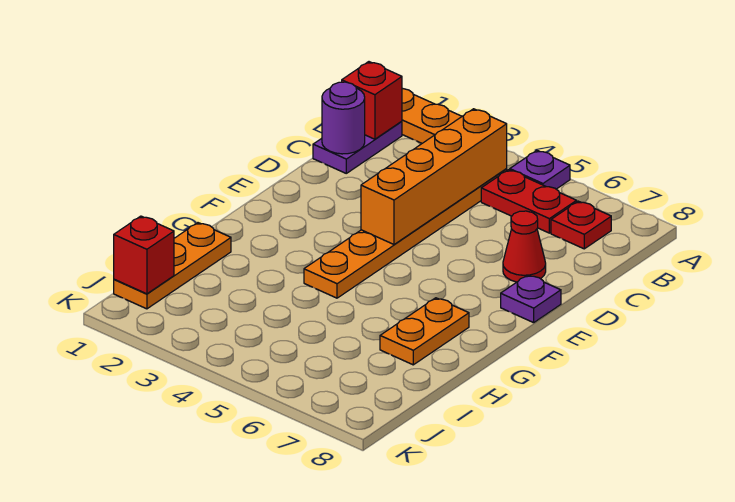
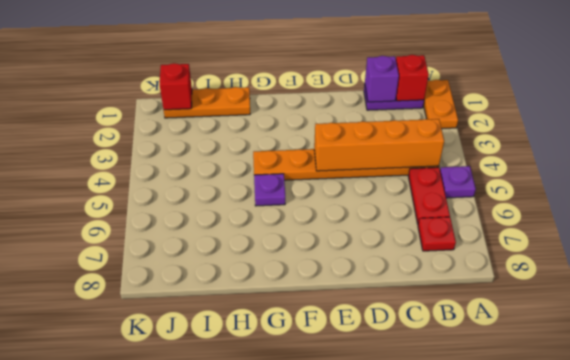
purple round brick C1 level 2 -> purple brick C1 level 2
red cone D7 level 1 -> none
purple plate E8 level 1 -> purple plate G5 level 1
orange plate G7:H7 level 1 -> none

